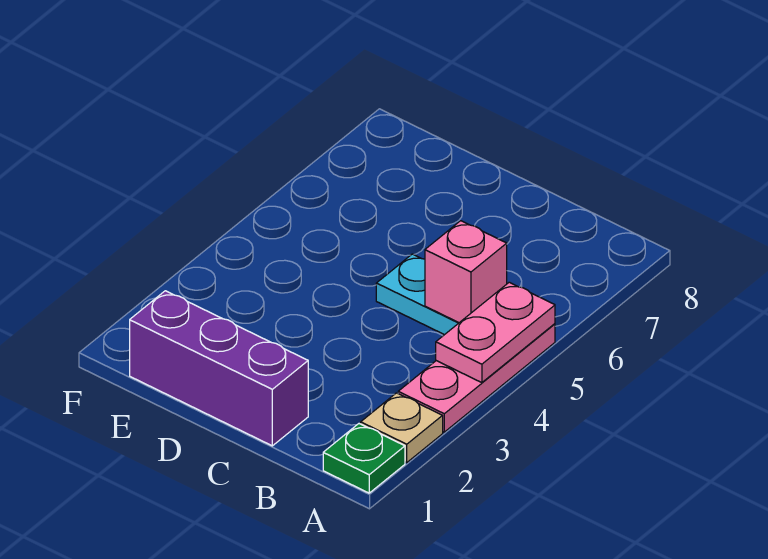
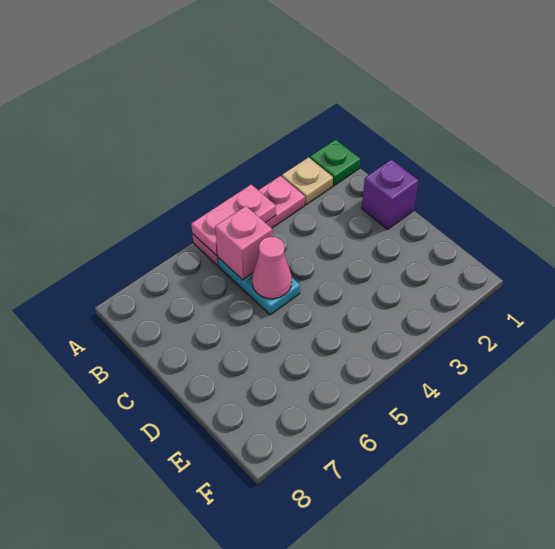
purple brick C1:E1 level 1 -> purple brick C1 level 1
none -> pink cone C5 level 2

